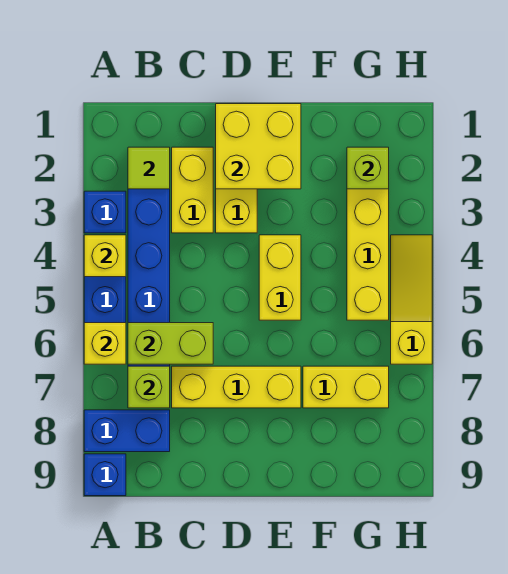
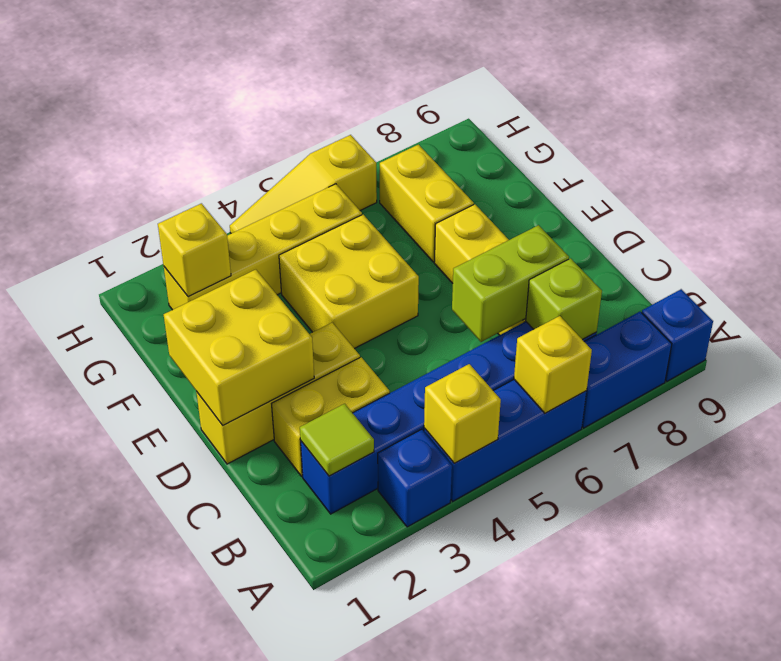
blue brick A8:B8 level 1 -> blue brick A7:A8 level 1
lime brick B6:C6 level 2 -> lime brick C6:C7 level 2
yellow brick E4:E5 level 1 -> yellow brick E4:F5 level 1
lime brick G2 level 2 -> yellow brick G2 level 2

